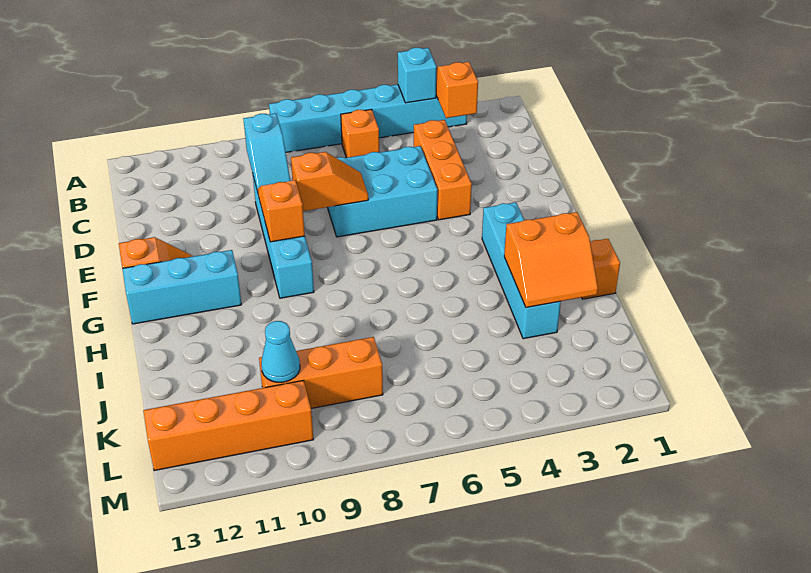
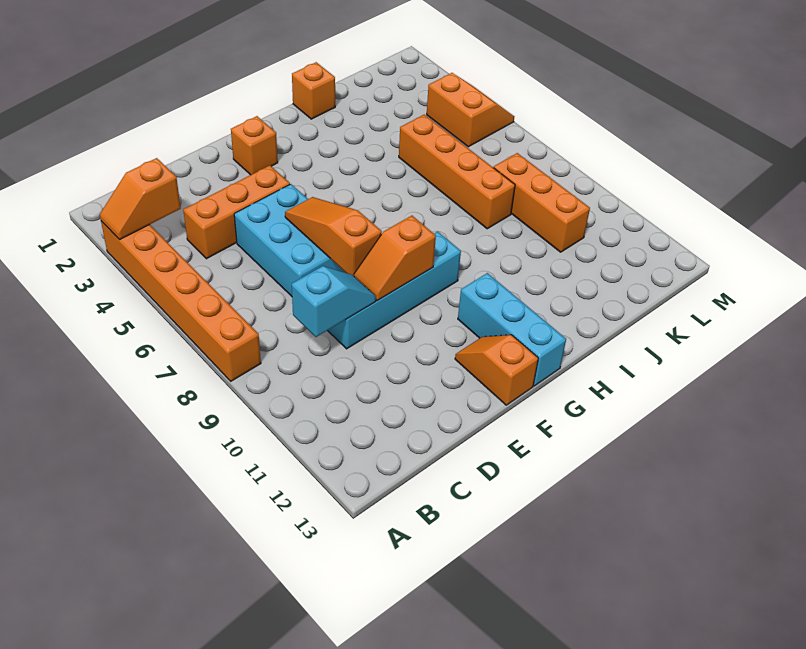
cyan brick A3:A8 level 1 -> orange brick A3:A8 level 1
cyan brick A4 level 2 -> none
orange brick B6 level 1 -> orange brick F2 level 1
orange slope E7:E8 level 2 top 8 -> orange slope E6:E8 level 2 top 8
cyan brick G3:J3 level 1 -> none
orange slope I2:J3 level 2 top I -> orange slope L4:M5 level 1 top L
cyan cone K10 level 2 -> none
orange brick L10:L13 level 1 -> orange brick J5:J8 level 1

